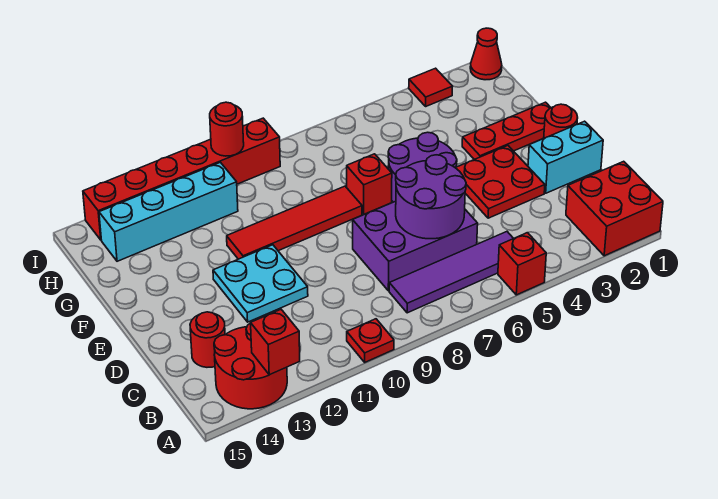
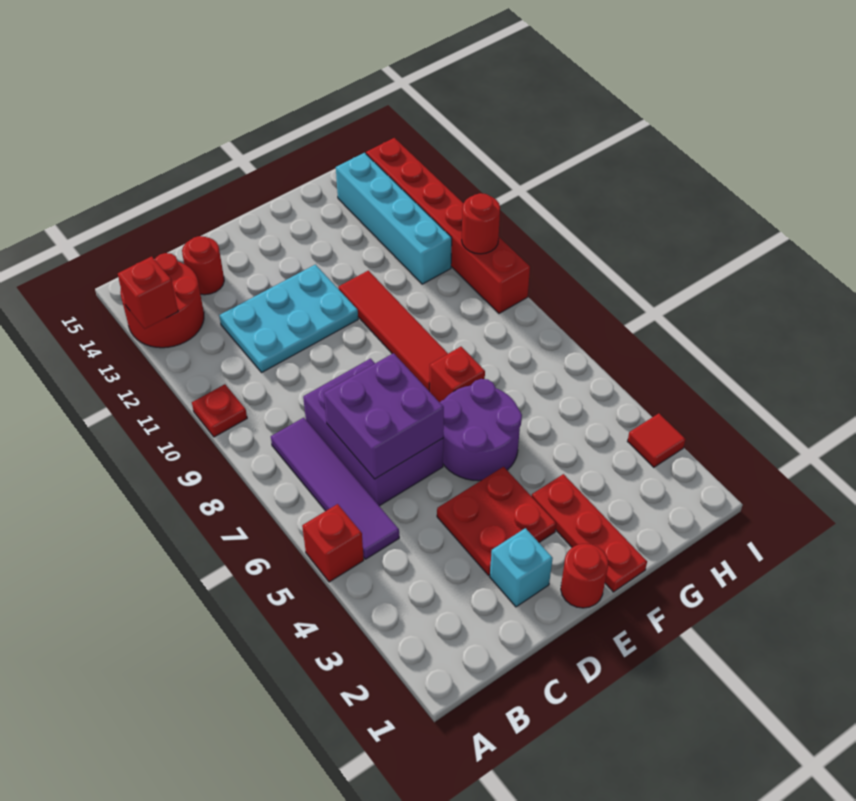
red brick A1:B2 level 1 -> none
purple round brick C6:D7 level 2 -> purple brick C6:D7 level 2
cyan brick D1:D2 level 1 -> cyan brick D2 level 1
cyan plate D11:E12 level 1 -> cyan plate C11:E12 level 1
red cone I1 level 1 -> none

